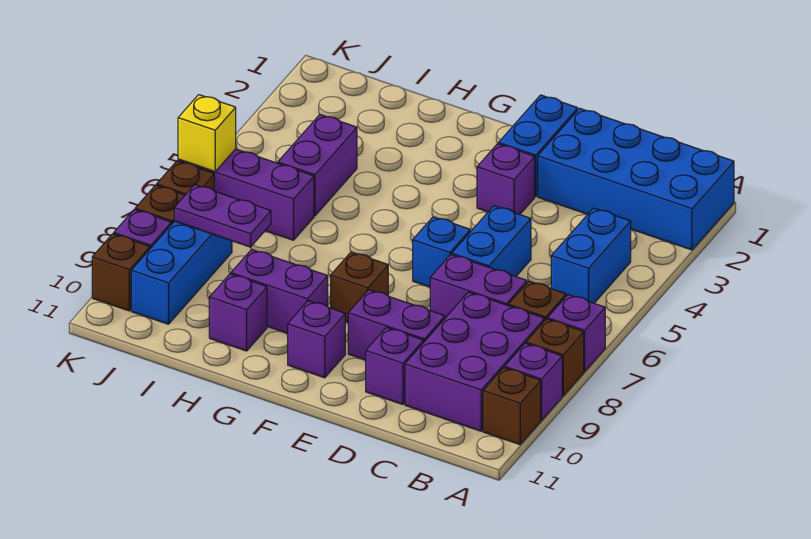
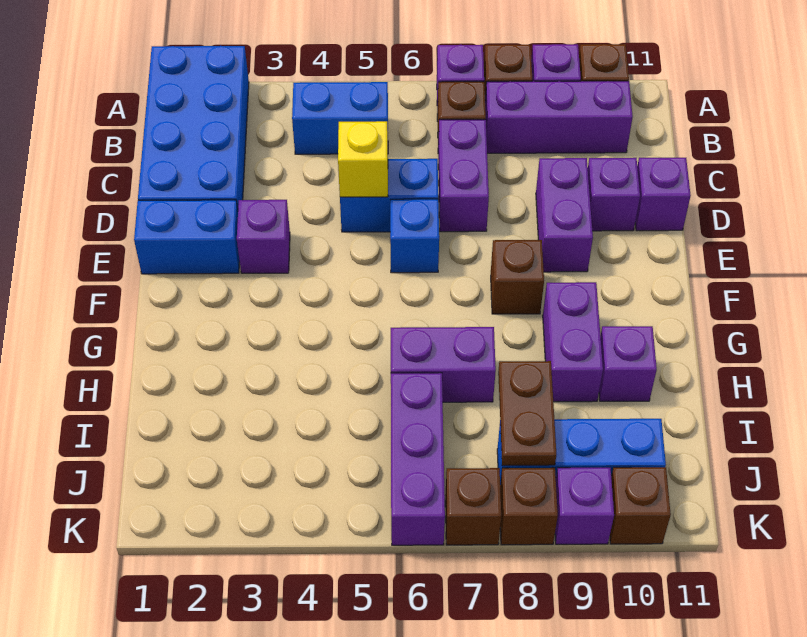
purple brick B8:C10 level 1 -> purple brick B8:B10 level 1
purple brick F10 level 1 -> purple brick D11 level 1
purple brick I4:I5 level 1 -> purple brick H6:H7 level 1
purple plate I8:J8 level 2 -> brown plate I8:J8 level 2
yellow brick K6 level 2 -> yellow brick D5 level 2

